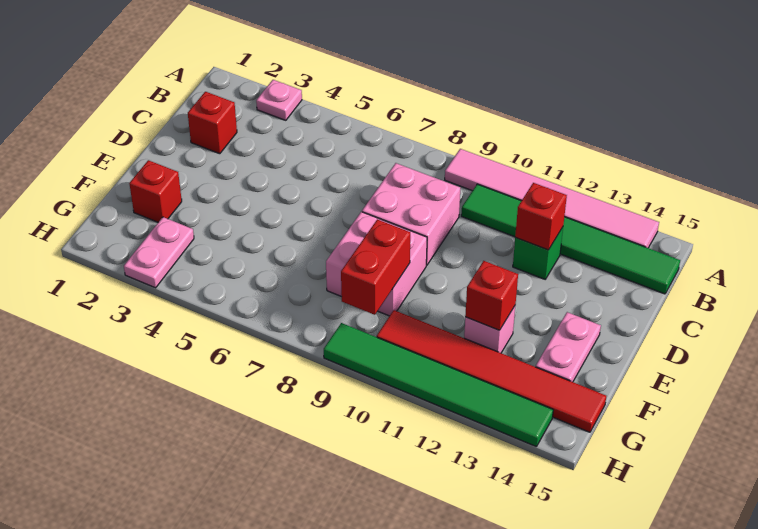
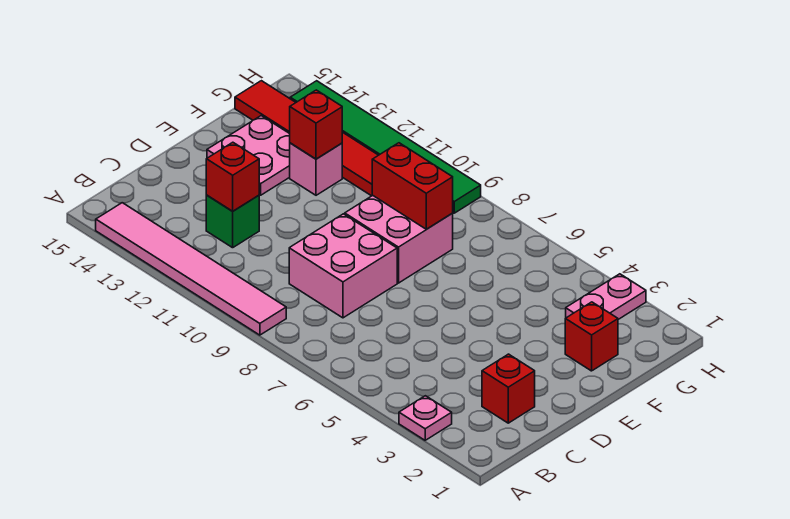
green tile B10:B15 level 1 -> none
pink plate E14:F14 level 1 -> pink plate E13:F14 level 1
red brick F9:G9 level 2 -> red brick F8:F9 level 2

